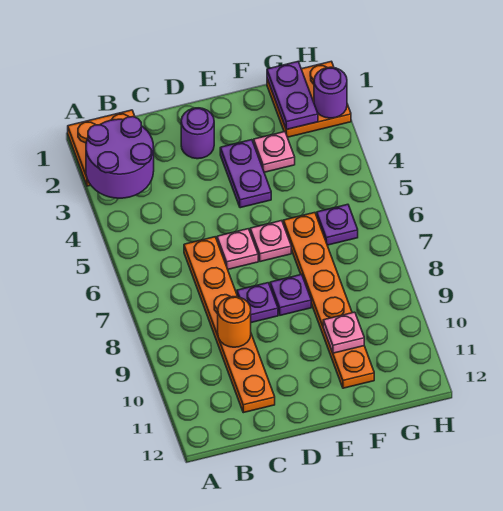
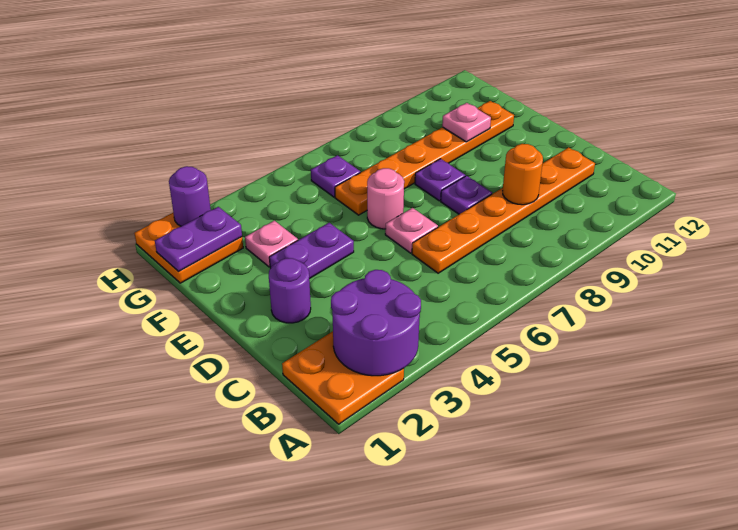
pink plate E6 level 1 -> pink round brick E6 level 1

